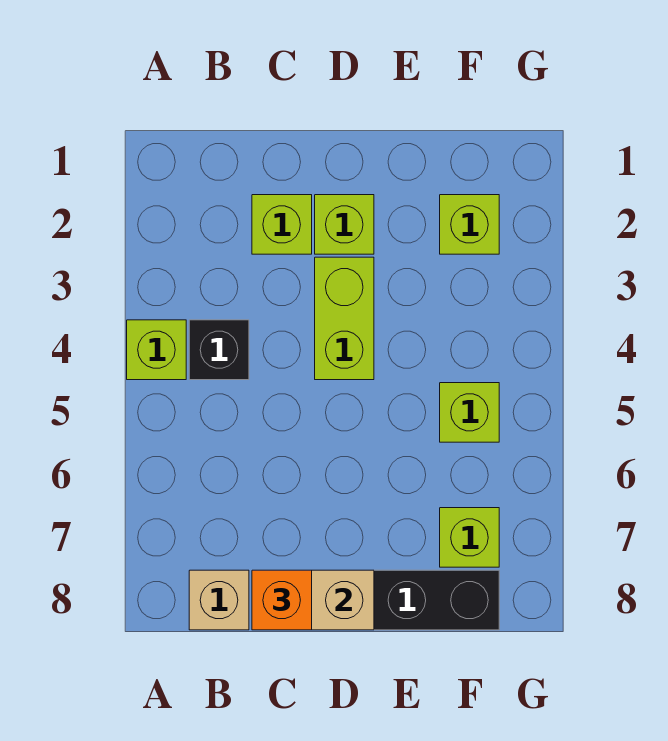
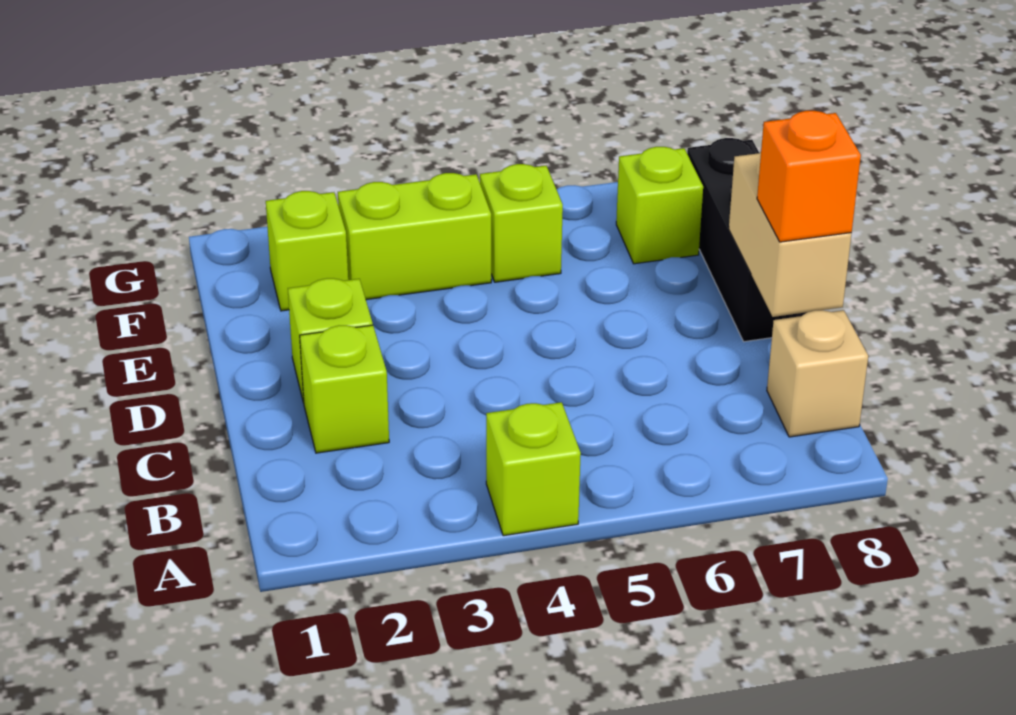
black brick B4 level 1 -> none
lime brick D3:D4 level 1 -> lime brick F3:F4 level 1

